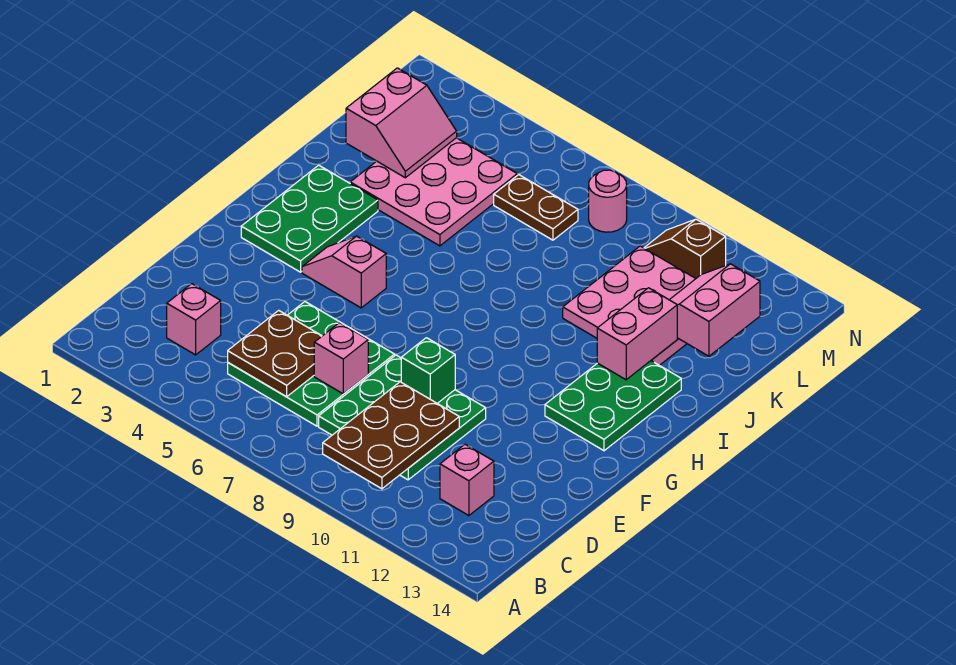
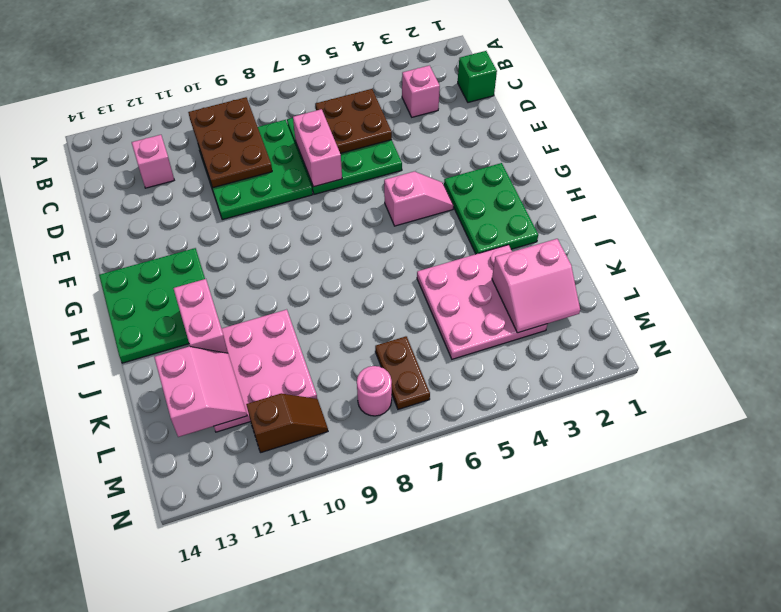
pink brick D7 level 2 -> pink brick D7:E7 level 2
green brick E9 level 2 -> green brick C1 level 1
green plate G12:I13 level 1 -> green plate G12:I14 level 1
pink slope K2:L3 level 2 top 2 -> pink slope K2:L3 level 2 top K
brown plate L6:L7 level 1 -> brown plate L7:M7 level 1

